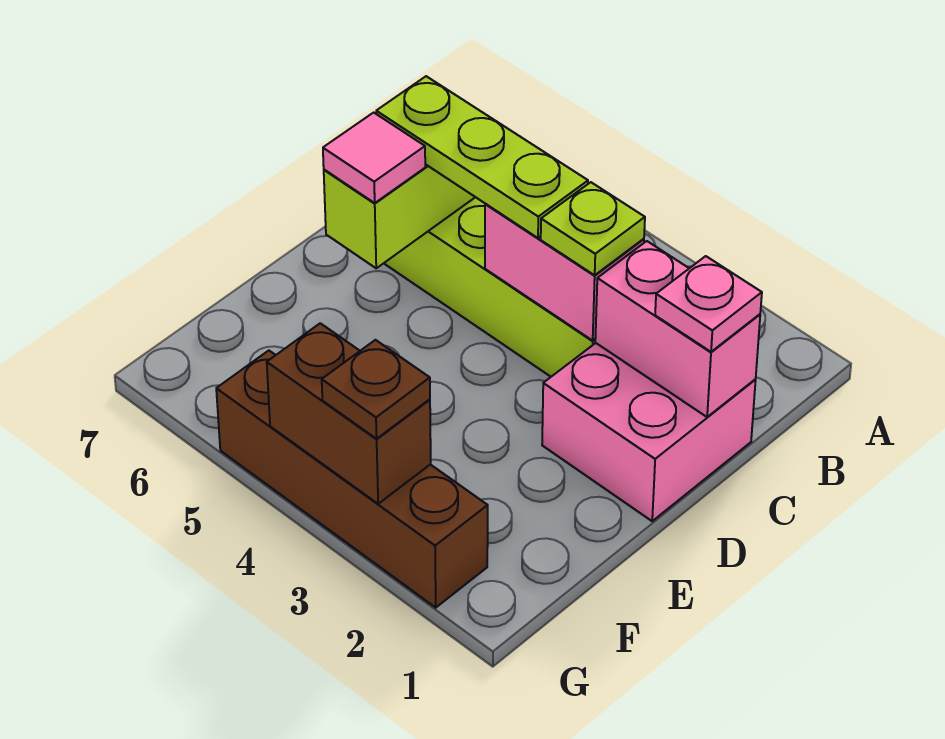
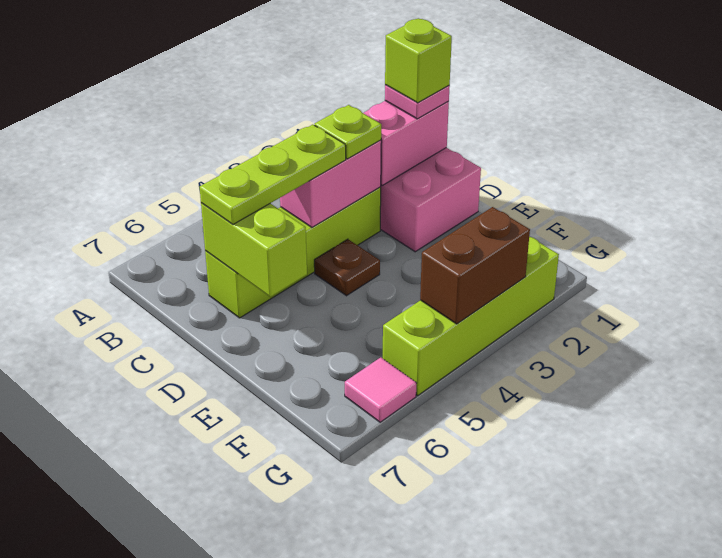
none -> lime brick C1 level 4
pink tile D6 level 3 -> pink tile G6 level 1
brown brick G2:G5 level 1 -> lime brick G2:G5 level 1
brown plate G3 level 3 -> brown plate D4 level 1

